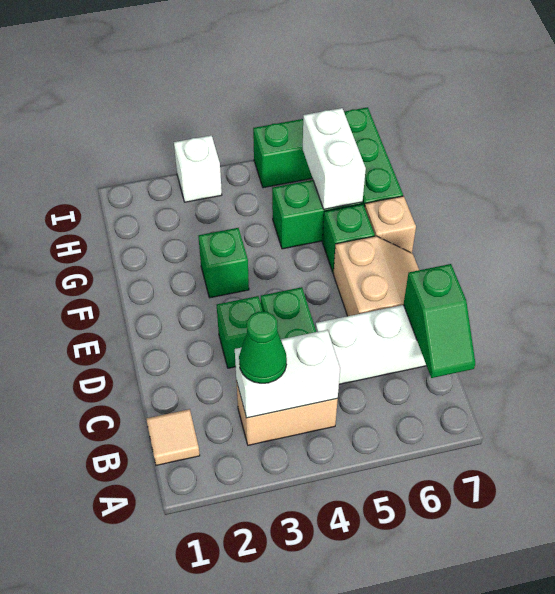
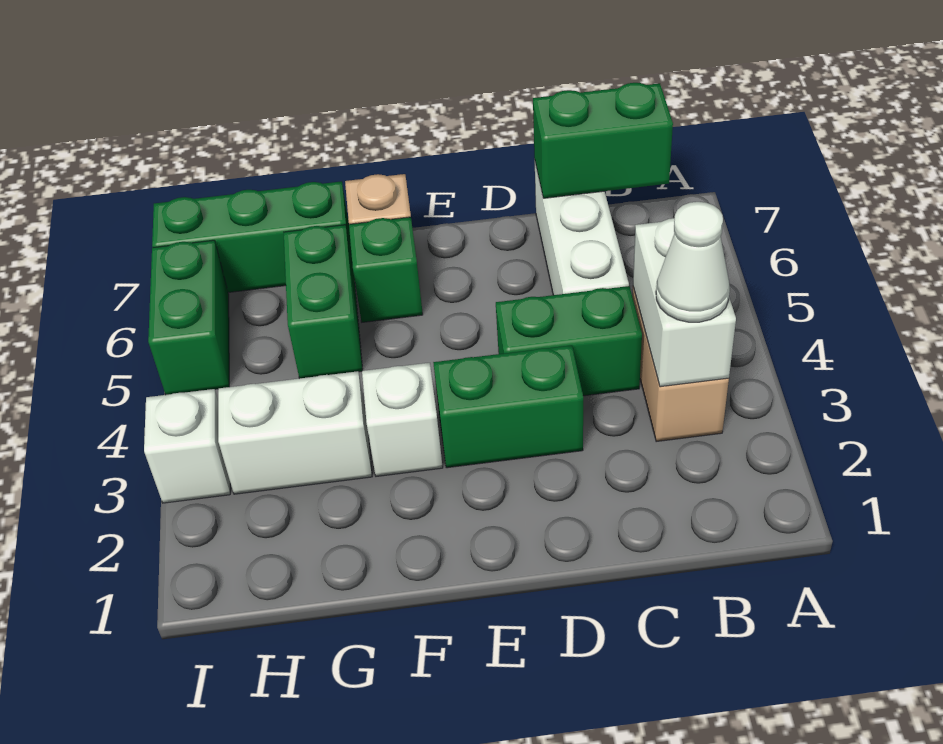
tan tile B1 level 1 -> none
green cone B3 level 3 -> white cone B3 level 3
green slope B7:C7 level 2 top C -> green brick B7:C7 level 2
green brick D3 level 1 -> green brick D3:E3 level 1
tan slope D6:E7 level 1 top 6 -> none
green brick F3 level 1 -> white brick F3 level 1
white brick G6:H6 level 2 -> white brick G3:H3 level 1

